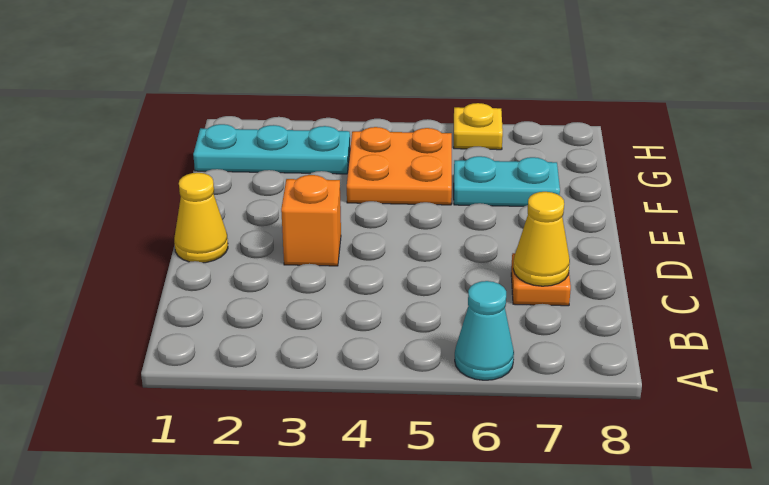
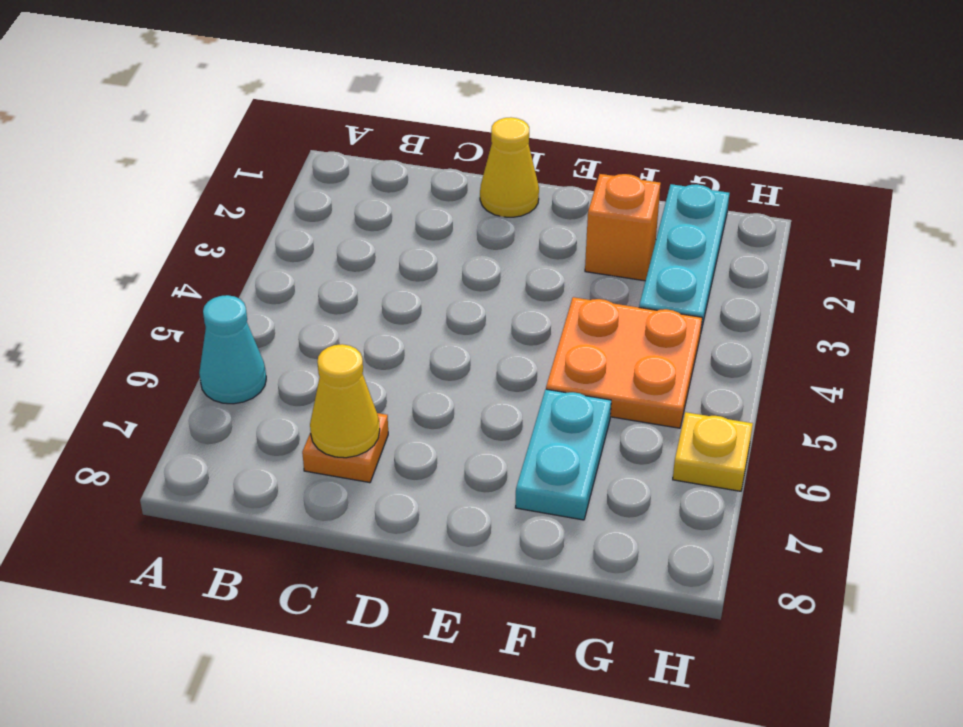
orange brick D3 level 1 -> orange brick F2 level 1

